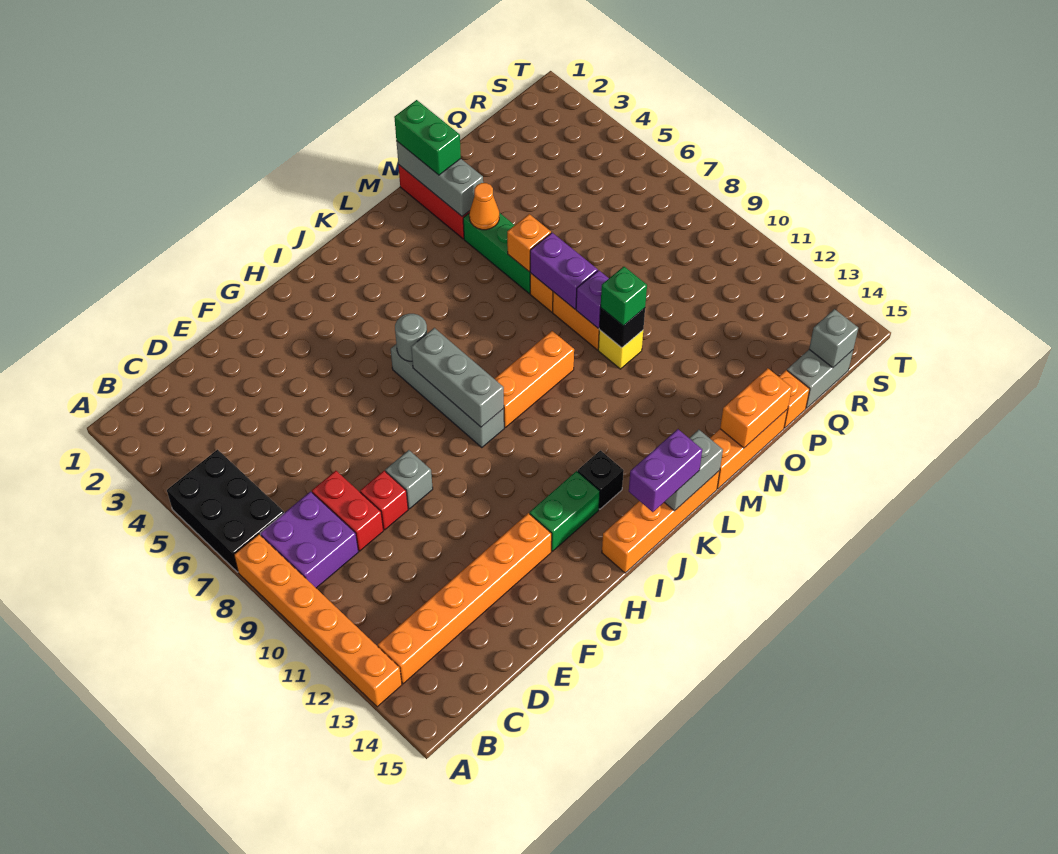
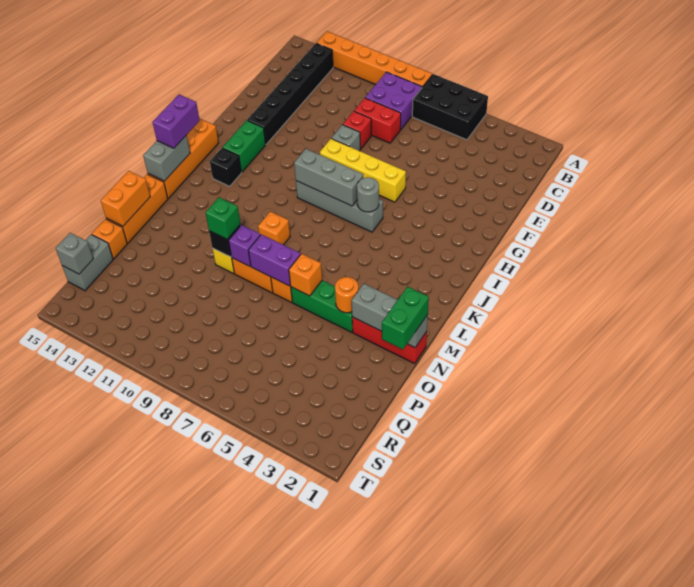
orange brick B13:G13 level 1 -> black brick B13:G13 level 1
none -> yellow brick G6:G9 level 1
orange brick J9:L9 level 1 -> orange brick L9 level 1
green brick N1:N2 level 3 -> green brick N1:O1 level 3
orange cone N4 level 2 -> orange round brick N4 level 2

